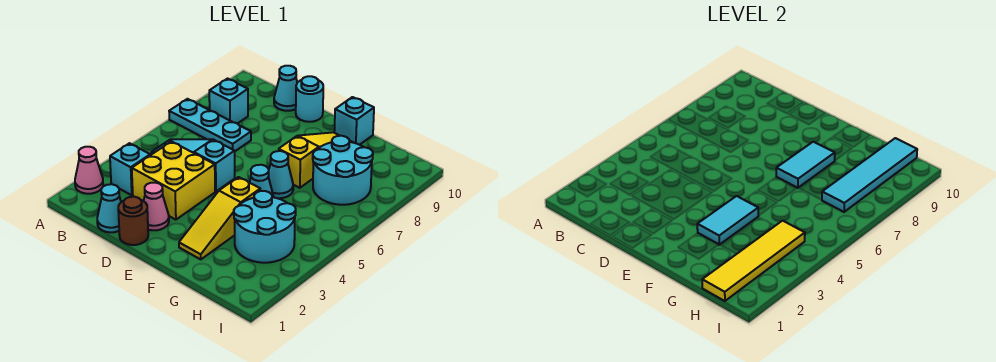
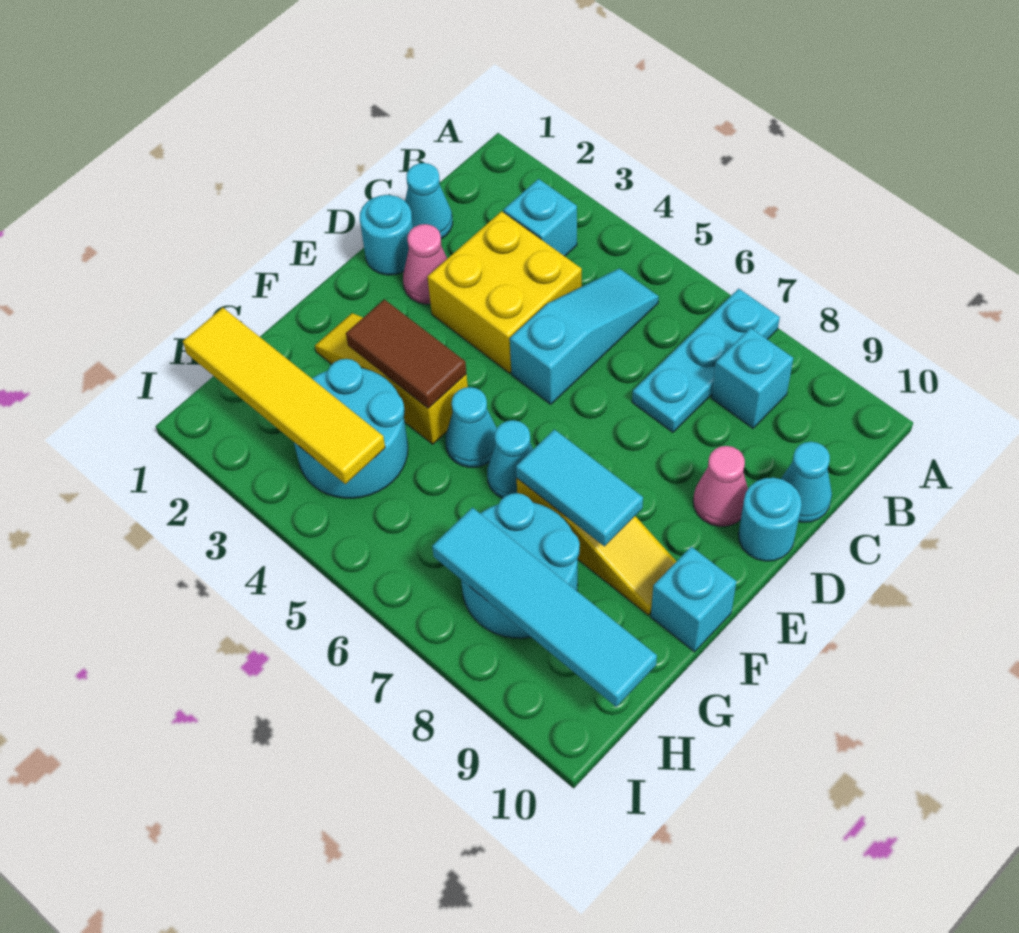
pink cone A2 level 1 -> pink cone D9 level 1
brown round brick D1 level 1 -> cyan round brick D1 level 1
cyan tile F3:F4 level 2 -> brown tile F3:F4 level 2

